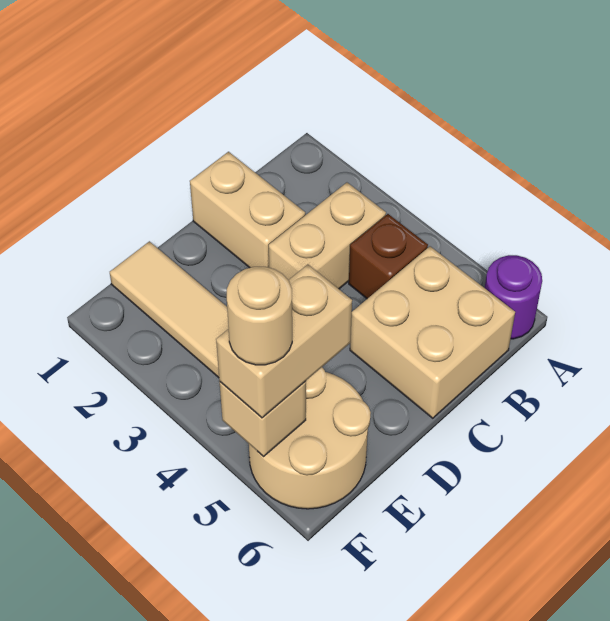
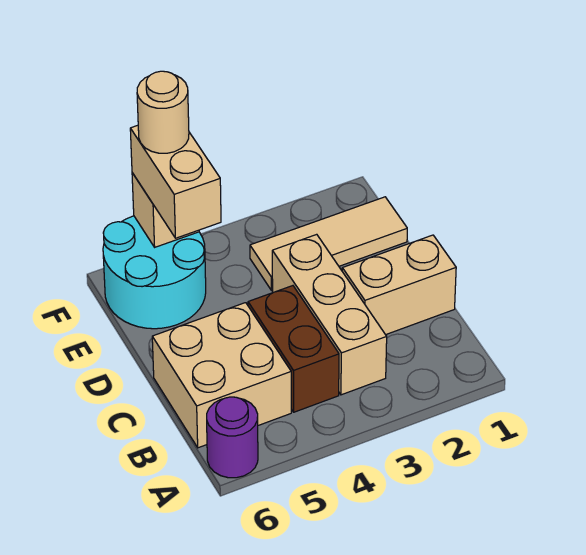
tan brick B3:C3 level 1 -> tan brick B3:D3 level 1
brown brick B4 level 1 -> brown brick B4:C4 level 1
tan round brick E5:F6 level 1 -> cyan round brick E5:F6 level 1

